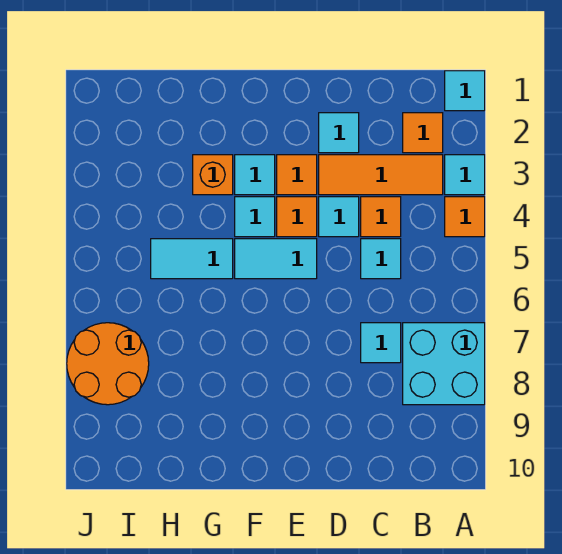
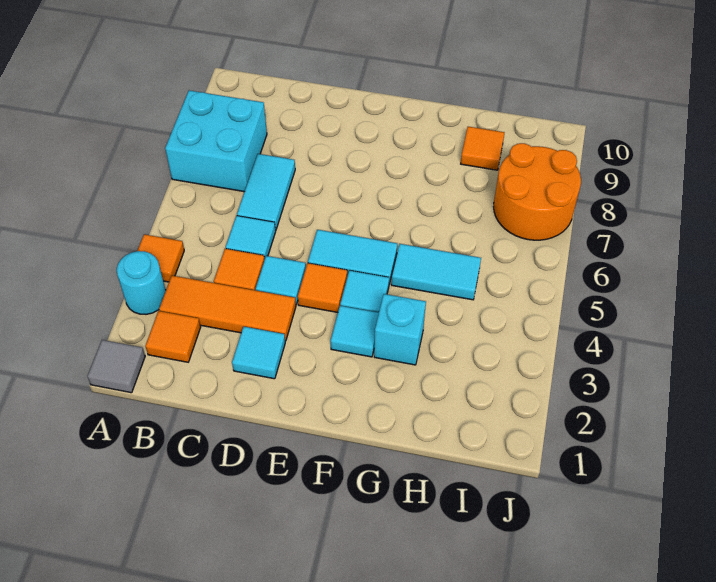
cyan tile A1 level 1 -> grey tile A1 level 1
cyan tile A3 level 1 -> cyan round brick A3 level 1
cyan tile C7 level 1 -> cyan tile C6:C7 level 1
orange tile E3 level 1 -> orange tile H9 level 1
orange brick G3 level 1 -> cyan brick G3 level 1

